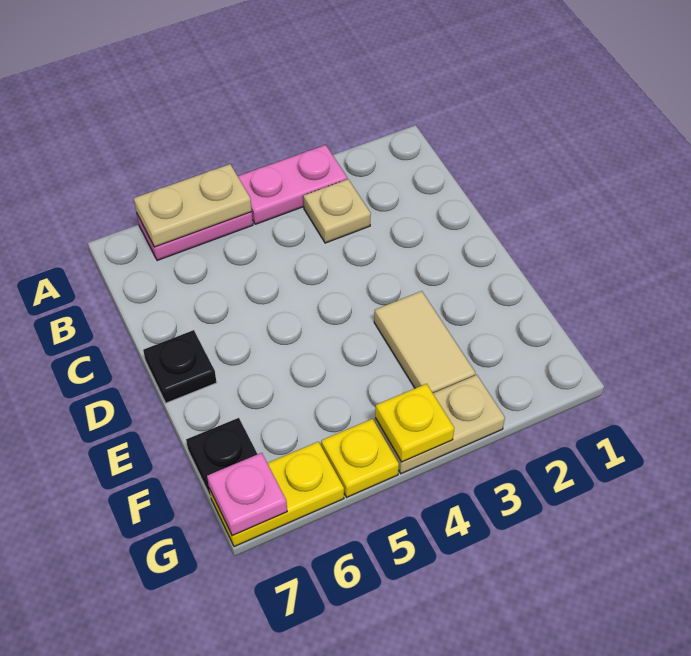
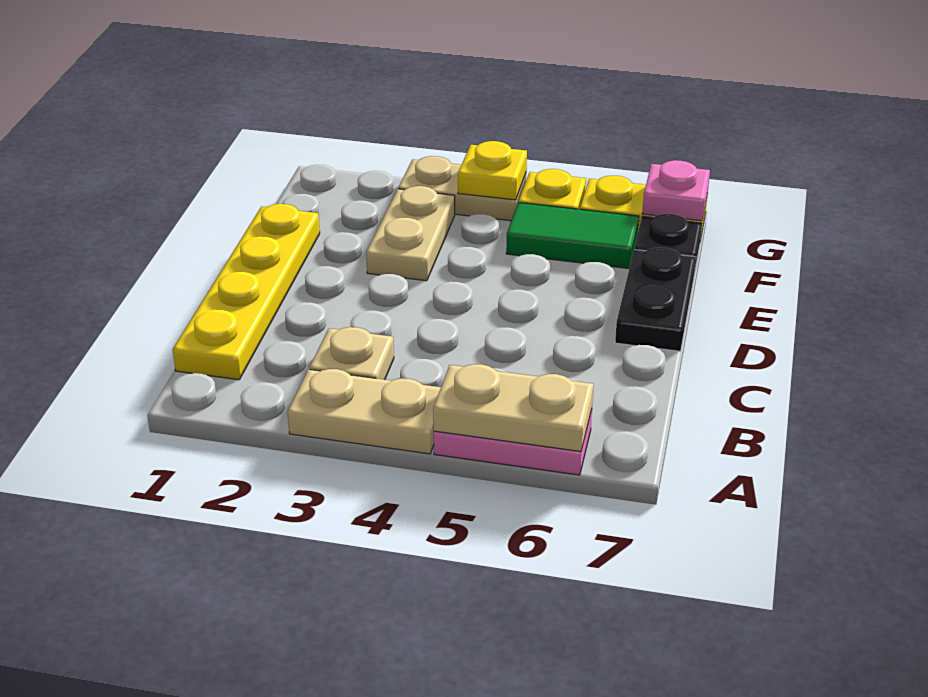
pink plate A3:A4 level 1 -> tan plate A3:A4 level 1
none -> yellow plate B1:E1 level 1
black plate D7 level 1 -> black plate D7:E7 level 1
tan tile E3:F3 level 1 -> tan plate E3:F3 level 1
none -> green tile F5:F6 level 1

